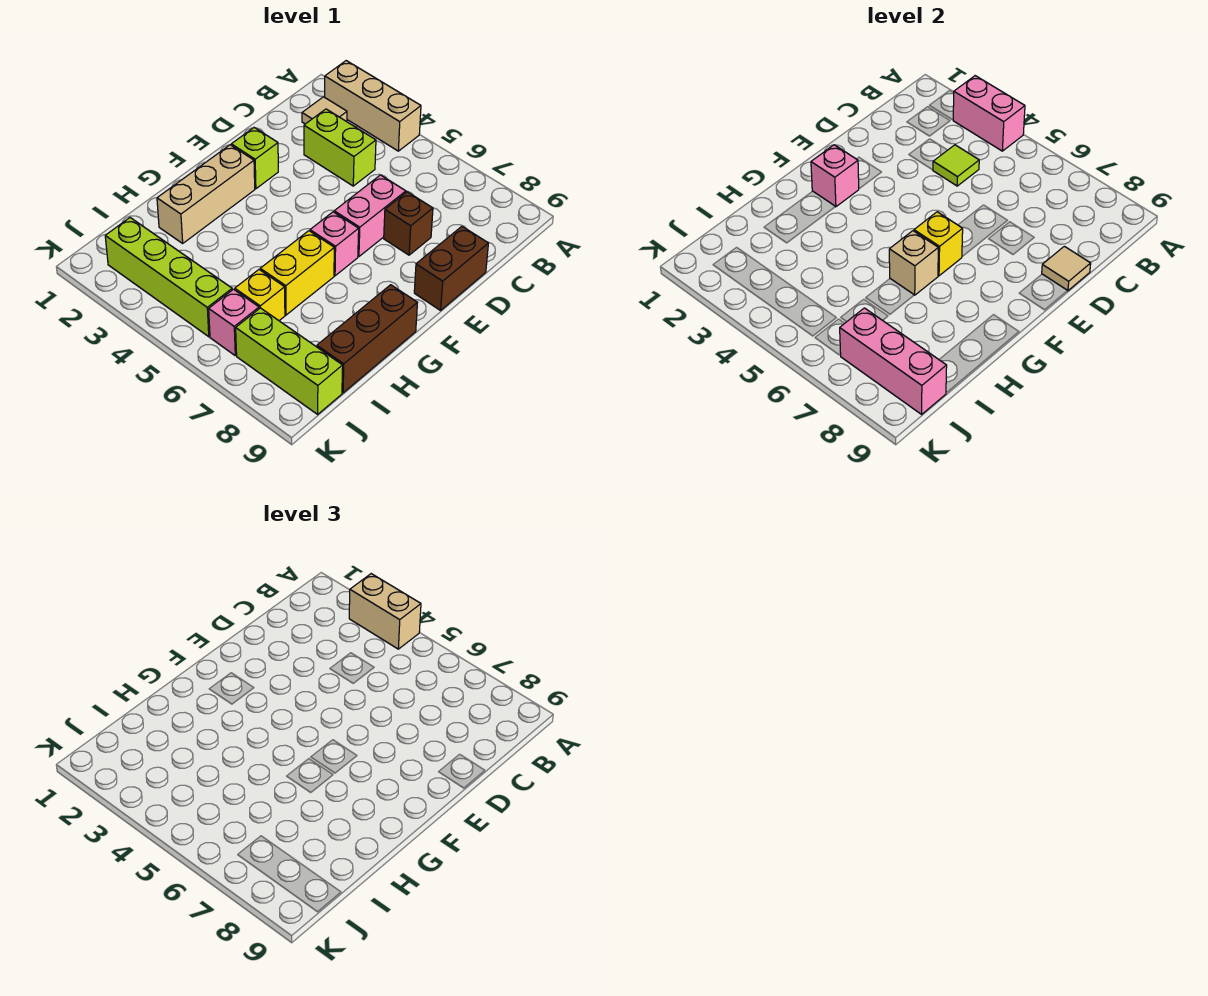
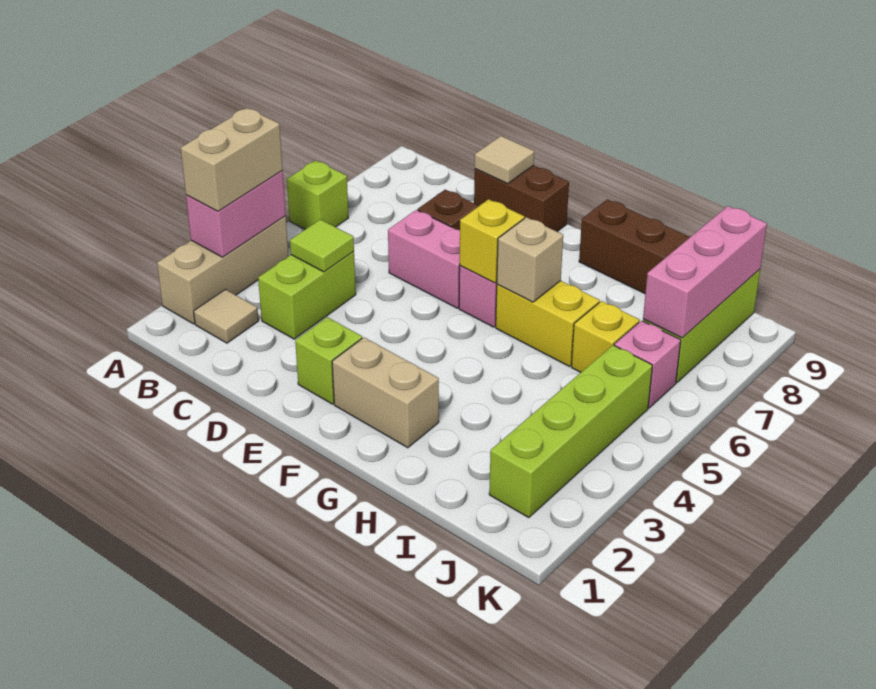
none -> lime brick A6 level 1
tan brick F2:H2 level 1 -> tan brick F2:G2 level 1
pink brick F2 level 2 -> none

